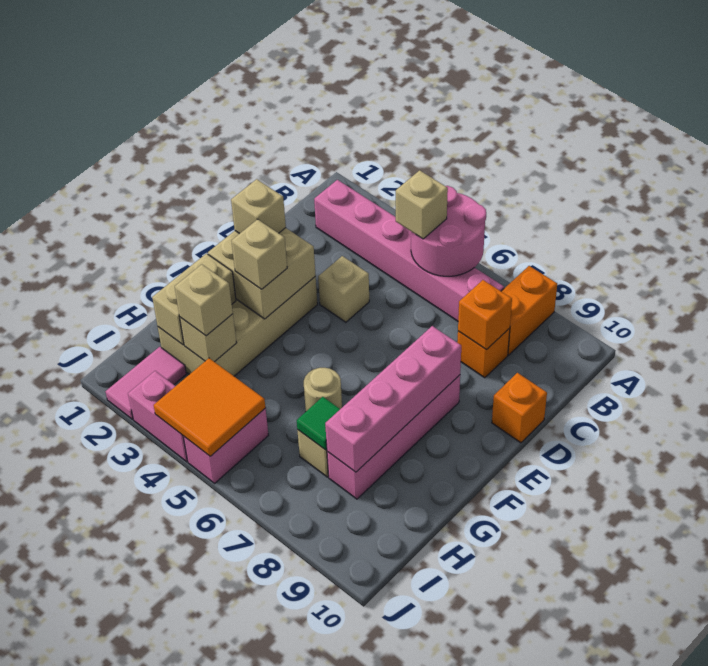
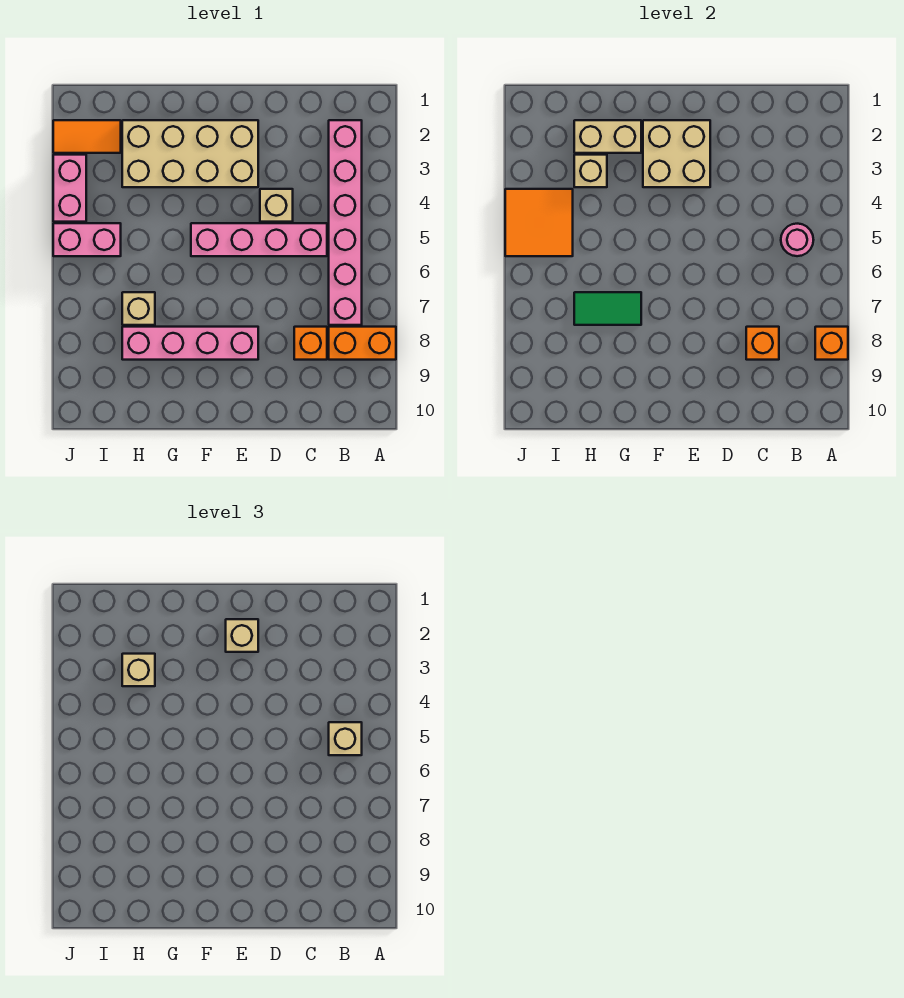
pink round brick A5:B6 level 2 -> pink round brick B5 level 2
orange brick D10 level 1 -> orange brick A8 level 2
pink brick E8:H8 level 2 -> pink brick C5:F5 level 1
tan brick F3 level 3 -> none
tan round brick G6 level 1 -> none
green tile H7 level 2 -> green tile G7:H7 level 2
pink tile I2:J2 level 1 -> orange tile I2:J2 level 1

